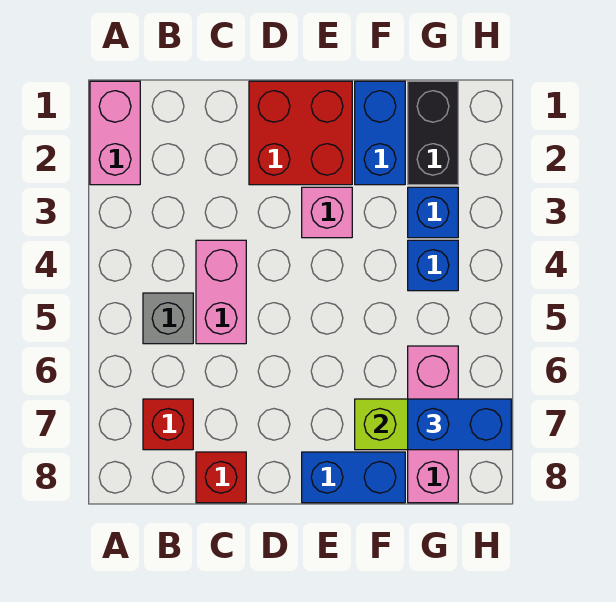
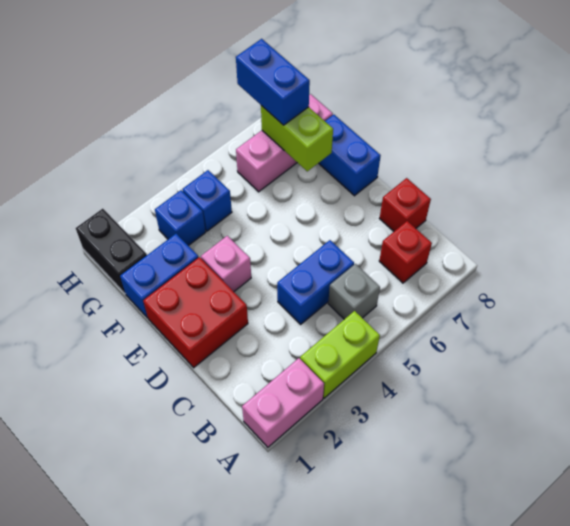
none -> lime brick A3:A4 level 1
pink brick C4:C5 level 1 -> blue brick C4:C5 level 1
black brick G1:G2 level 1 -> black brick G1:H1 level 1

